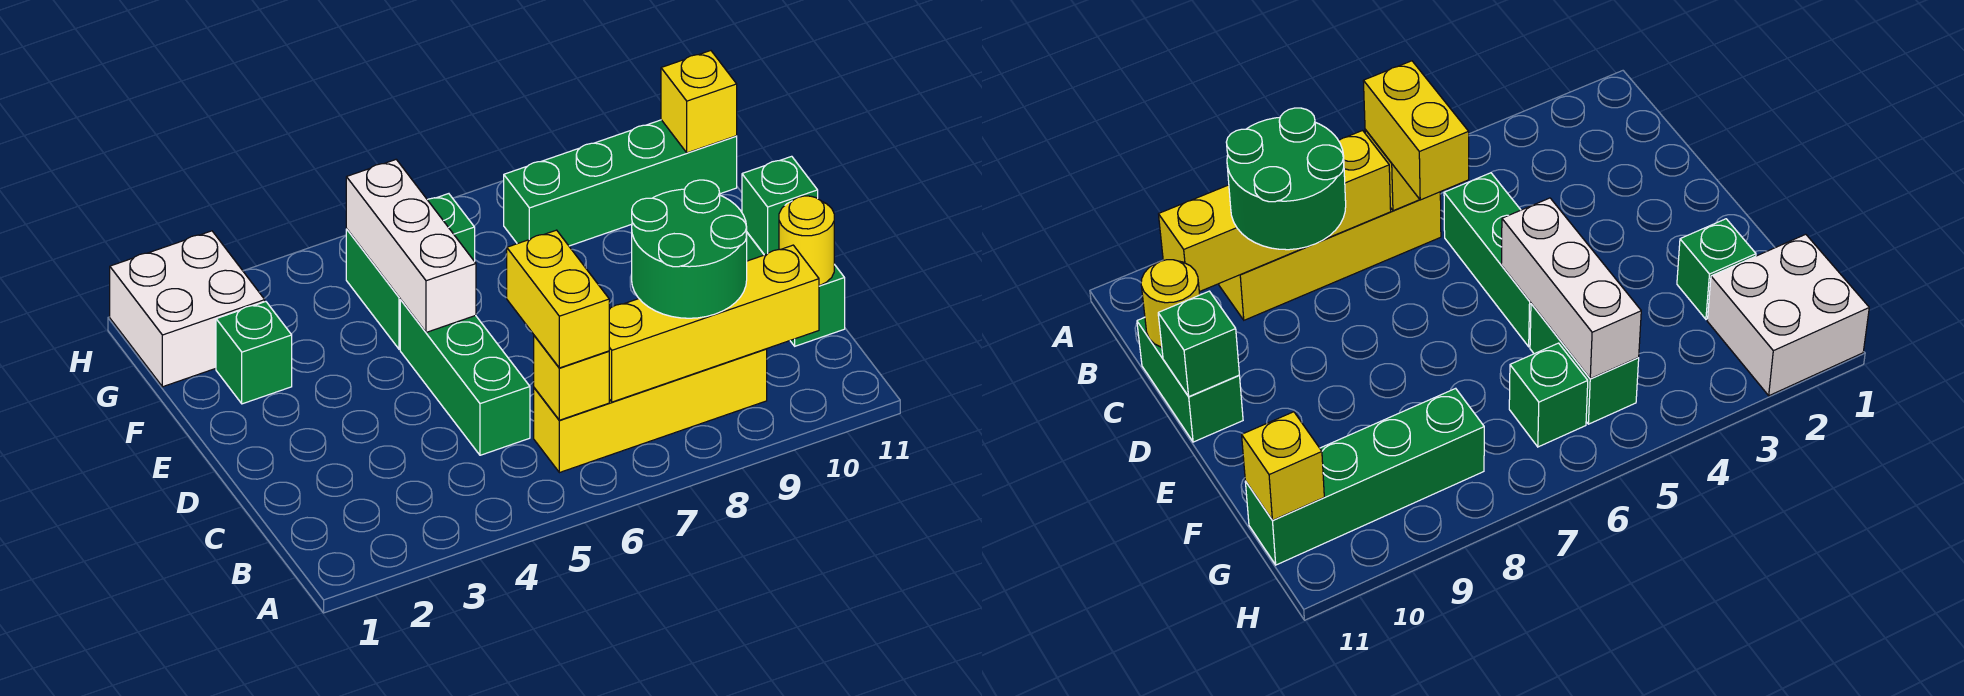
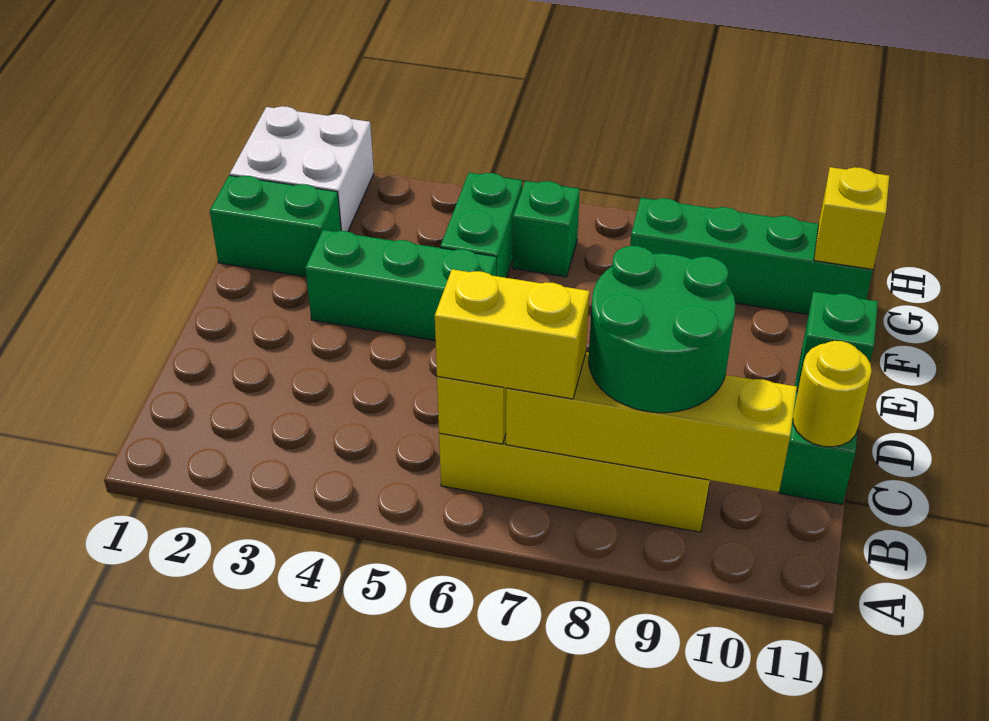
yellow brick B6:C6 level 3 -> yellow brick B6:B7 level 3
green brick C5:E5 level 1 -> green brick E3:E5 level 1
white brick E5:G5 level 2 -> none
green brick F2 level 1 -> green brick F1:F2 level 1

